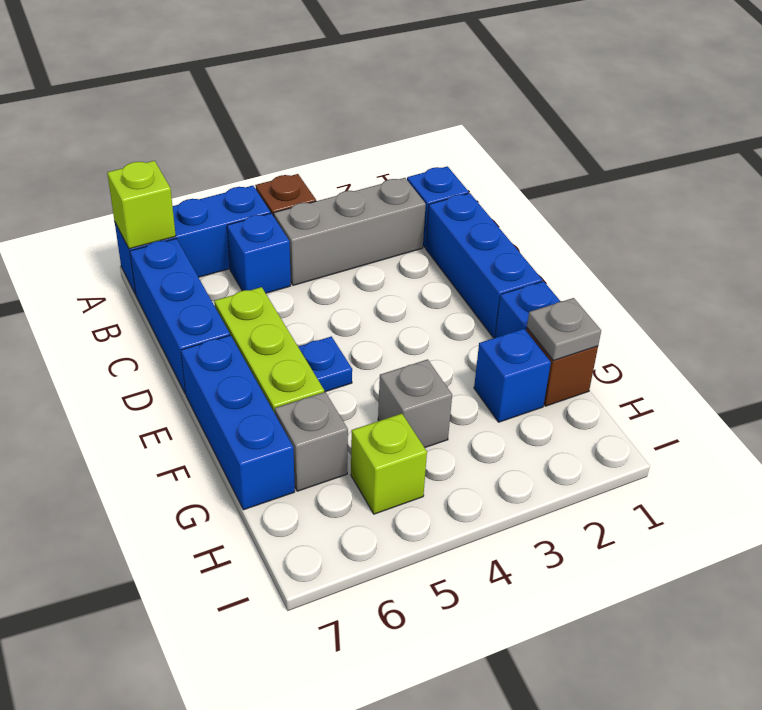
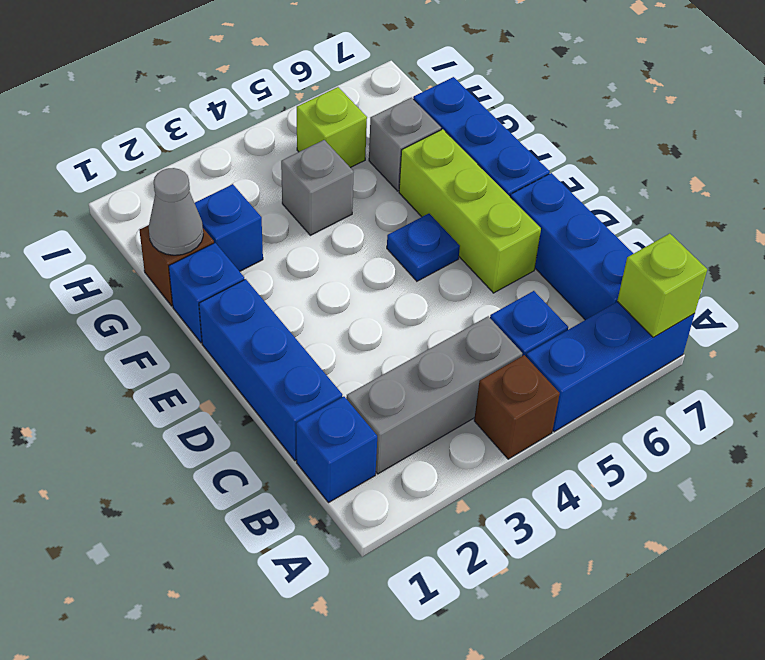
grey plate G1 level 2 -> grey cone G1 level 2

